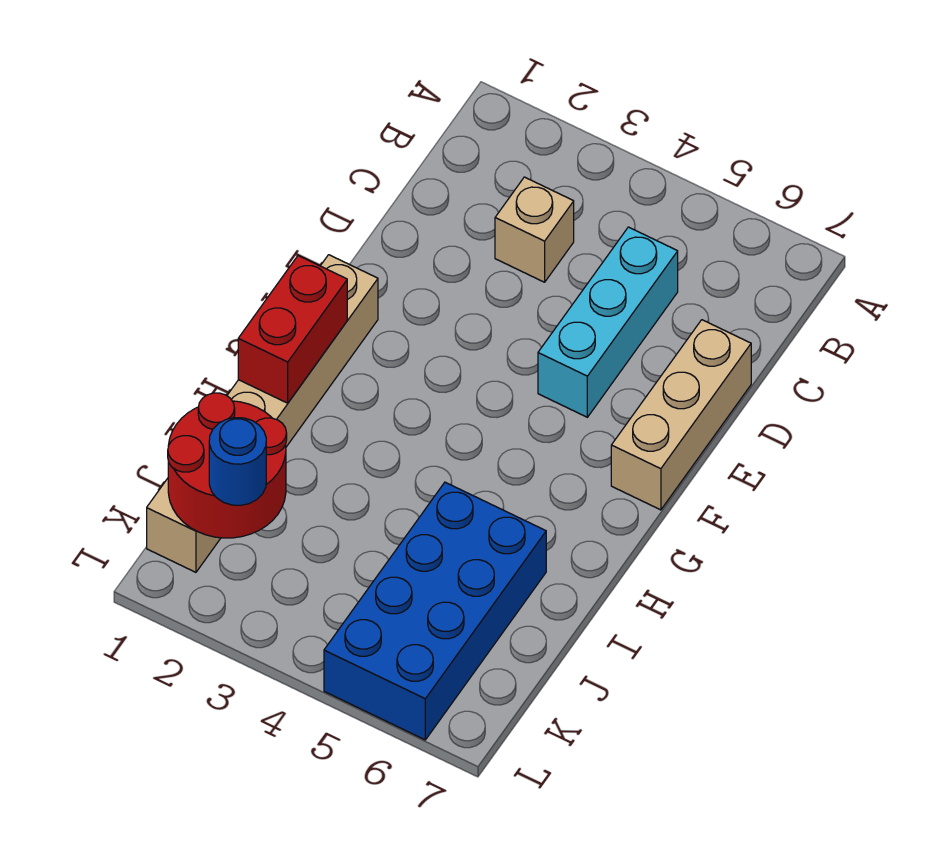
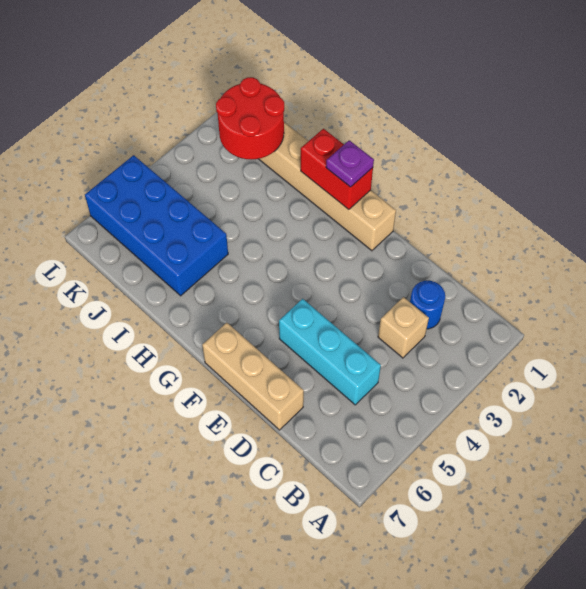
none -> purple plate G1 level 3
blue round brick K2 level 3 -> blue round brick C2 level 1

